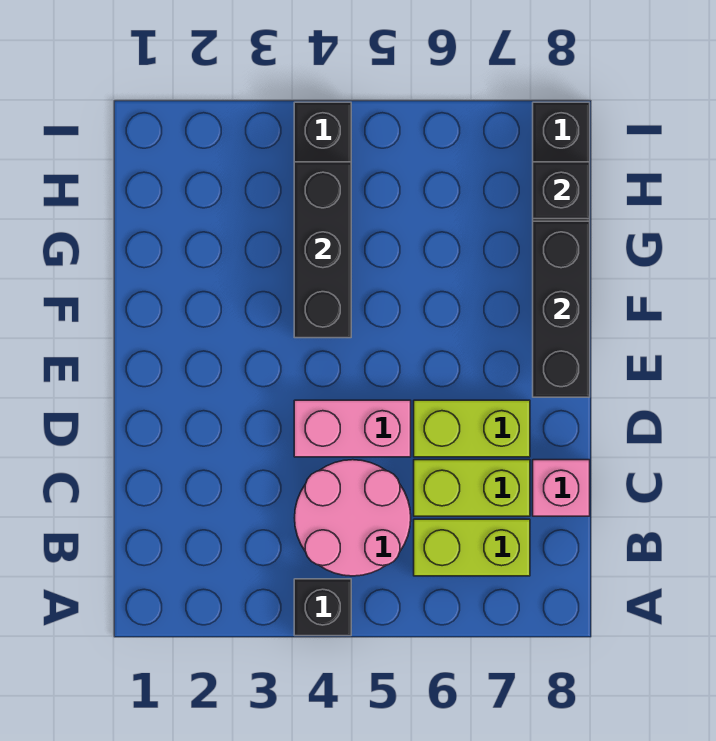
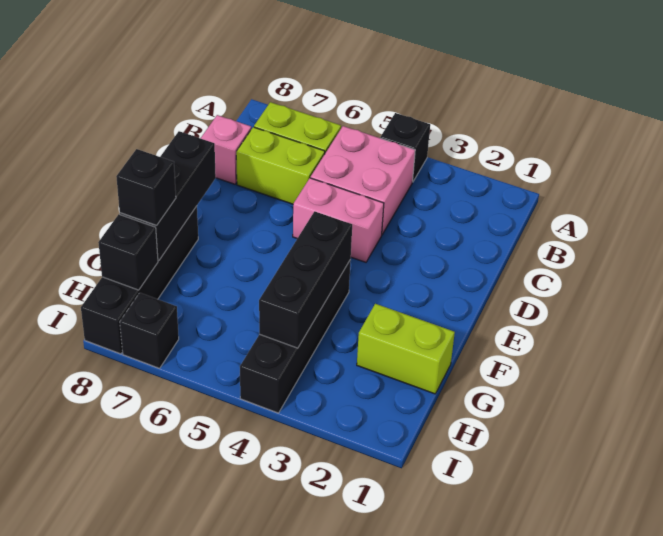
pink round brick B4:C5 level 1 -> pink brick B4:C5 level 1
lime brick D6:D7 level 1 -> lime brick G1:G2 level 1
none -> black brick G8 level 3
none -> black brick I7 level 1

